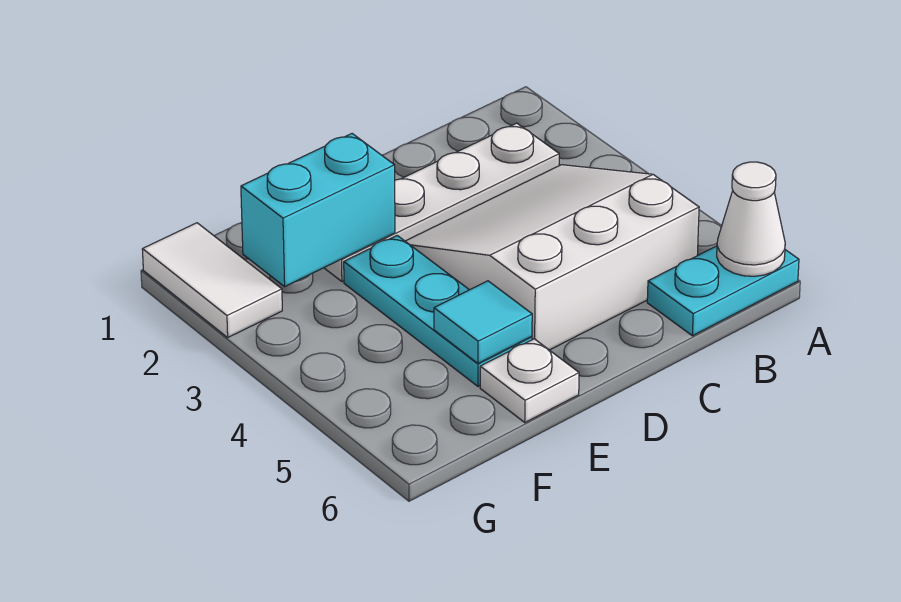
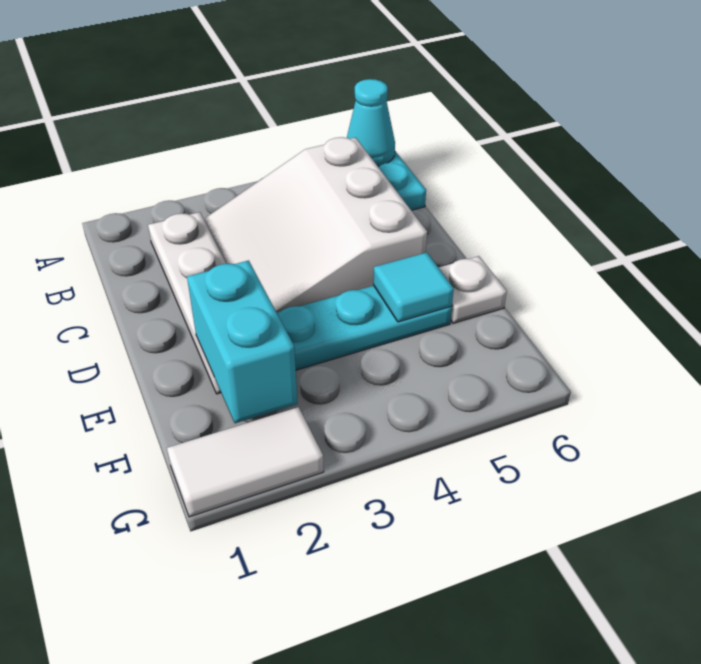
white cone A6 level 2 -> cyan cone A6 level 2

